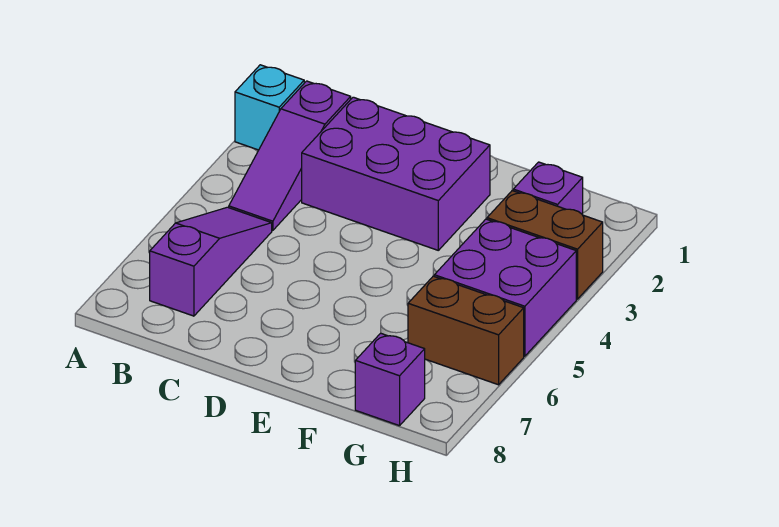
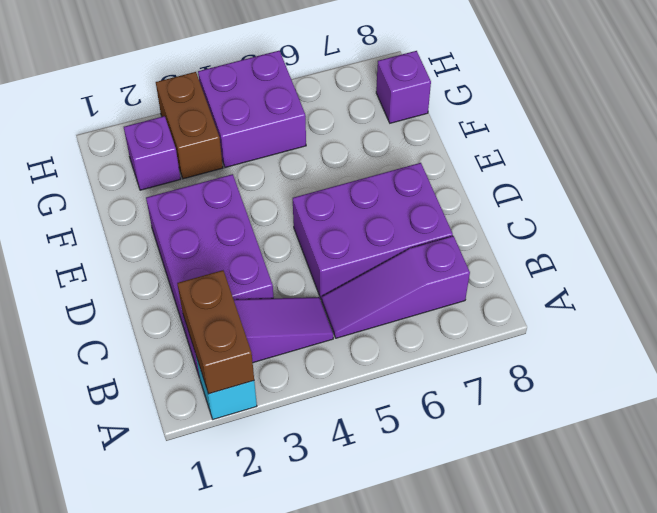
none -> purple brick C5:D7 level 1
brown brick G6:H6 level 1 -> brown brick A2:B2 level 2

